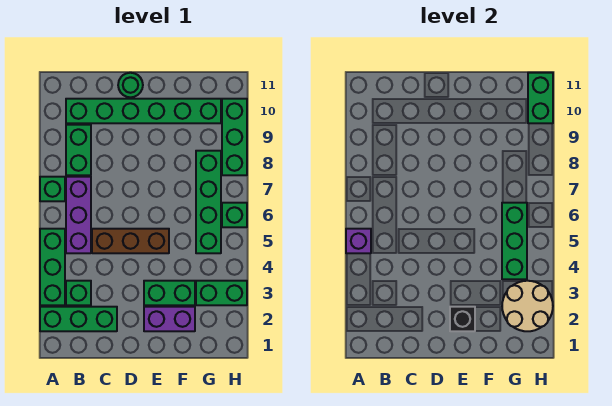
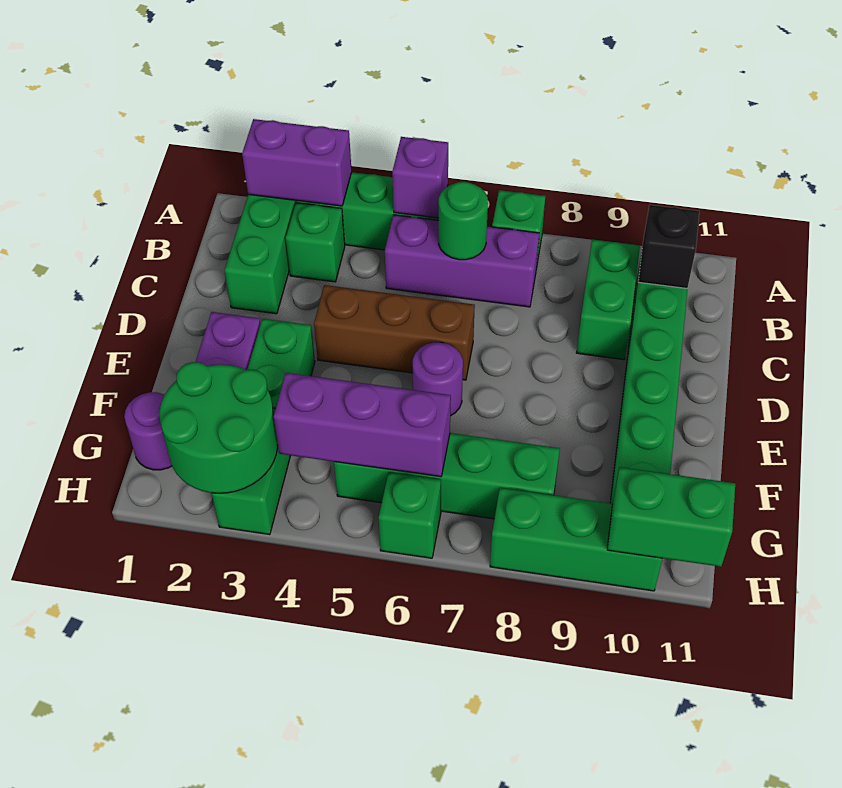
none -> purple brick A2:A3 level 2
green brick B8:B9 level 1 -> green brick B9:C9 level 1
brown brick C5:E5 level 1 -> brown brick D4:D6 level 1
green round brick D11 level 1 -> green round brick B6 level 2
black brick E2 level 2 -> black brick B10 level 2
none -> purple round brick E6 level 1
none -> purple round brick G1 level 1
tan round brick G2:H3 level 2 -> green round brick G2:H3 level 2
green brick G4:G6 level 2 -> purple brick G4:G6 level 2

